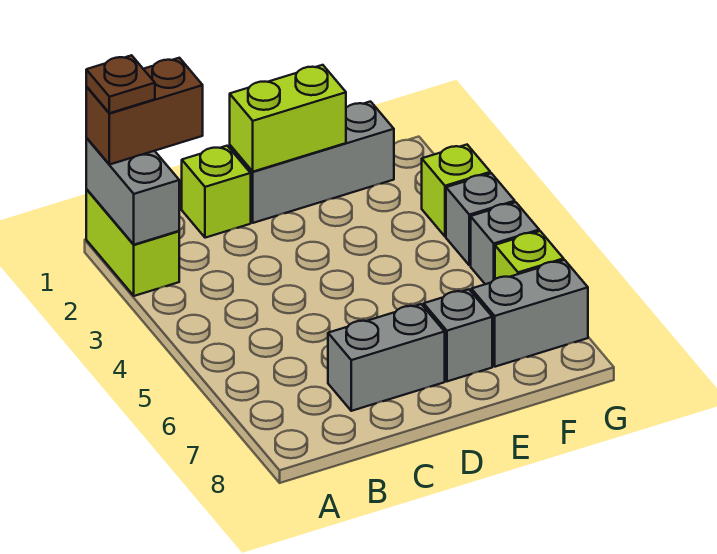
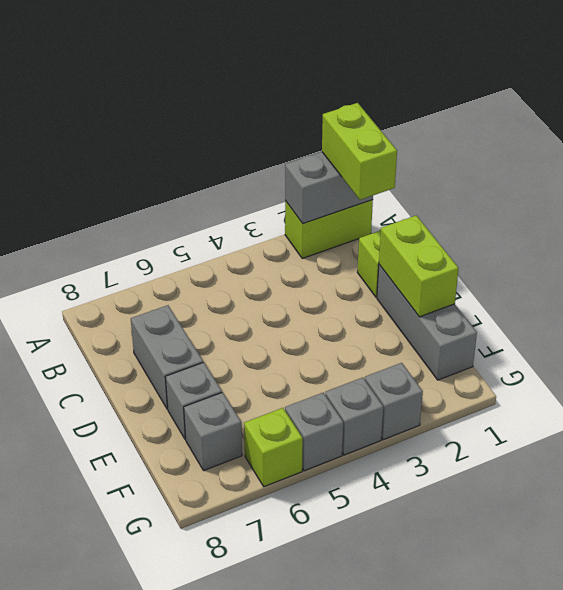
brown brick A1:B1 level 3 -> lime brick A1:B1 level 3
brown plate A1 level 4 -> none
grey brick F7:G7 level 1 -> grey brick F7 level 1
lime brick G3 level 1 -> grey brick G3 level 1

